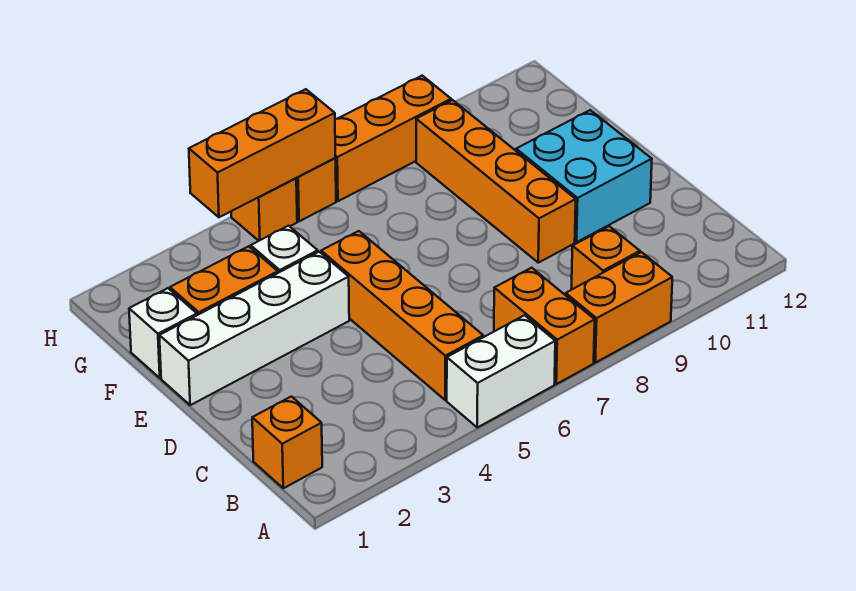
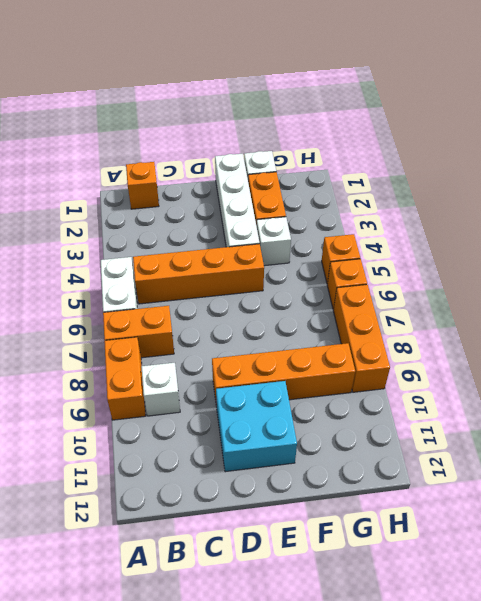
orange brick B9 level 1 -> white brick B9 level 1
orange brick H4:H6 level 2 -> none

